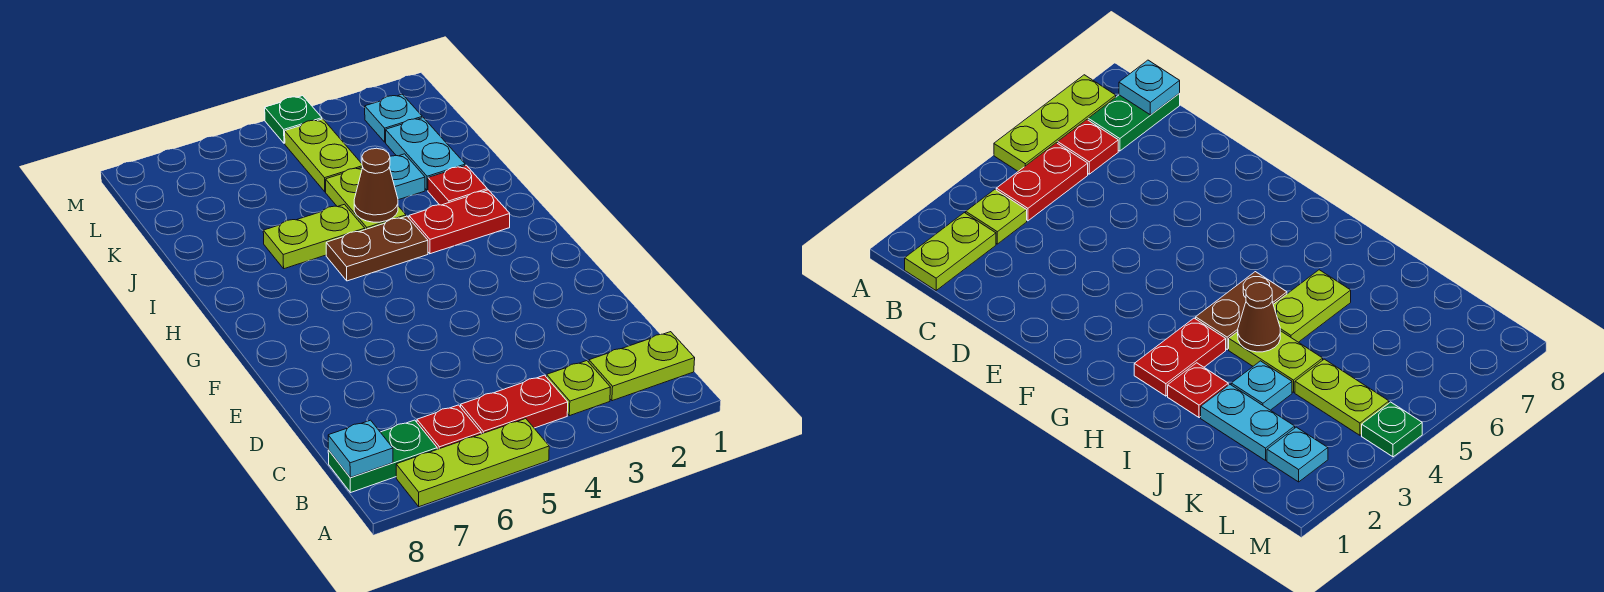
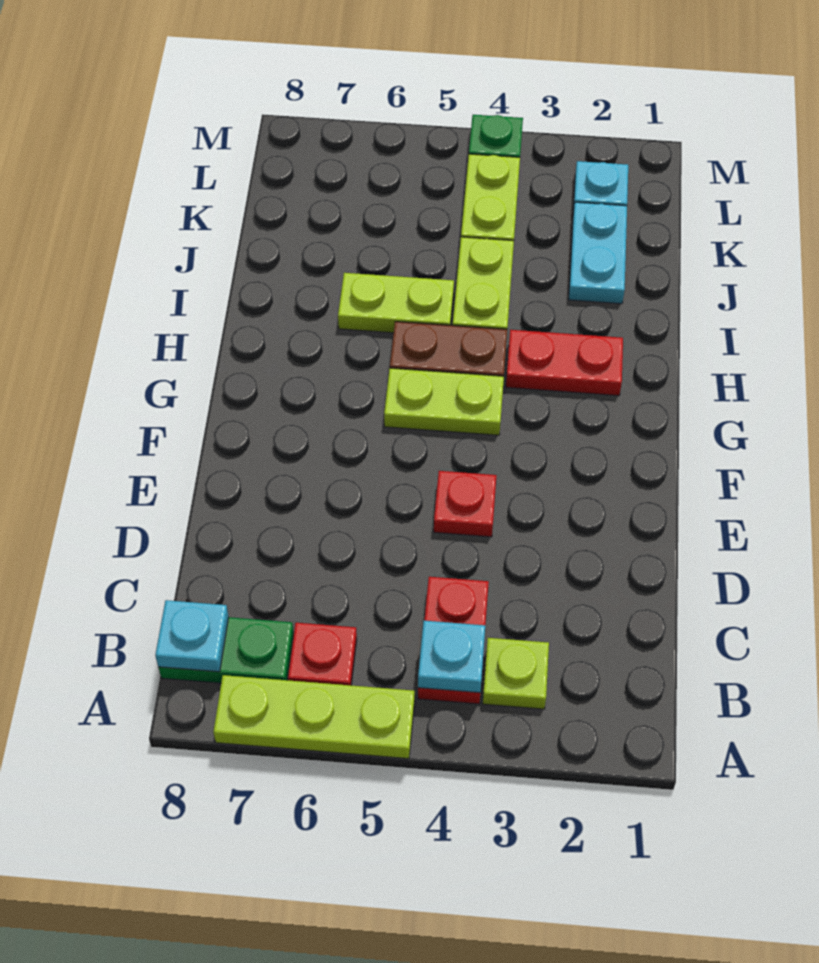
lime plate B1:B2 level 1 -> lime plate G4:G5 level 1
red plate B4:B5 level 1 -> red plate B4:C4 level 1
red plate I2 level 1 -> red plate E4 level 1
brown cone I4 level 2 -> none
cyan plate J3 level 1 -> cyan plate B4 level 2

